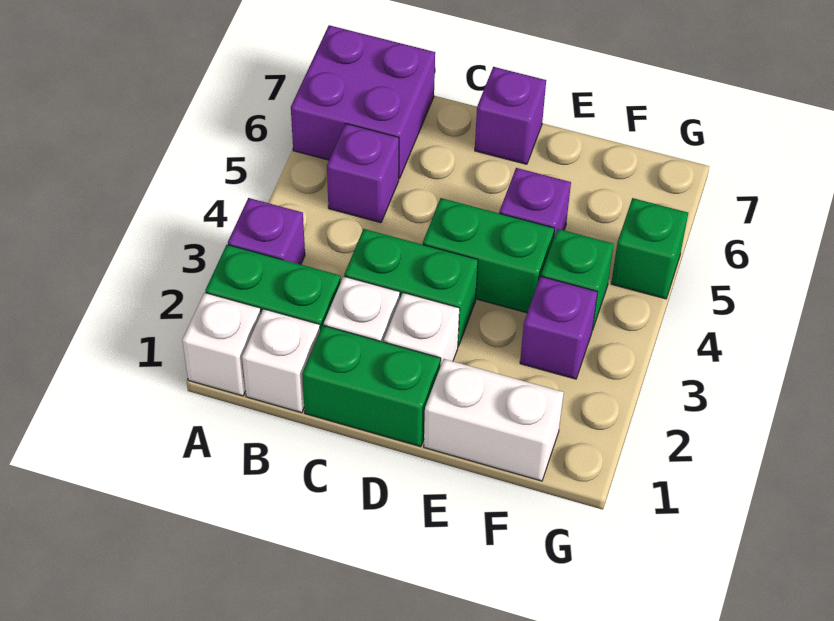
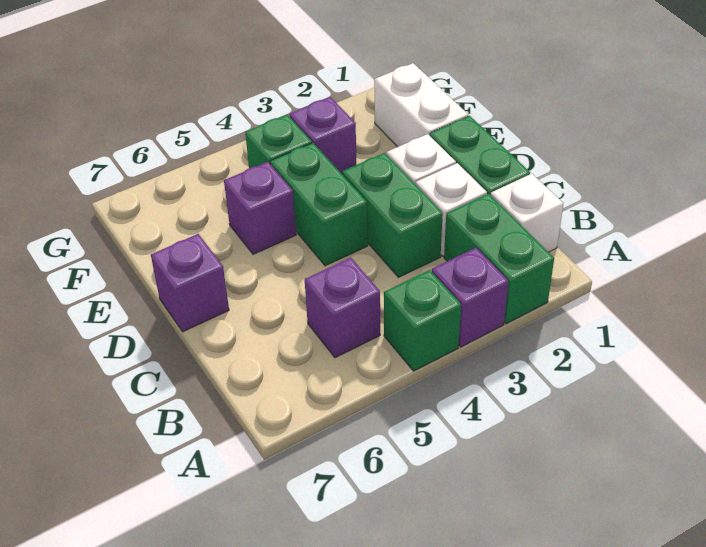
white brick A1 level 1 -> none
purple brick A6:B7 level 1 -> none
green brick G5 level 1 -> green brick A4 level 1

